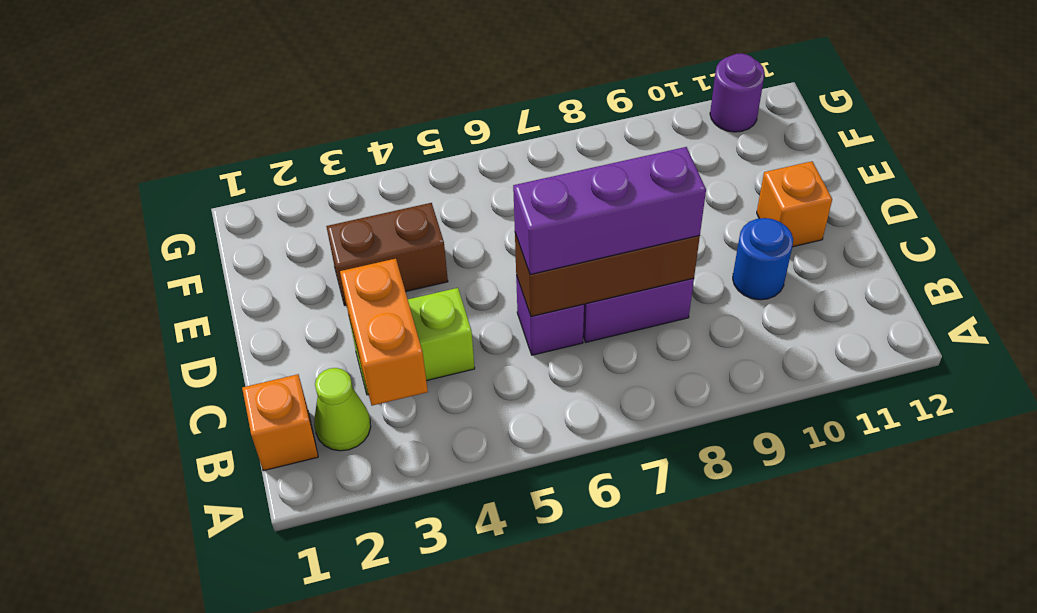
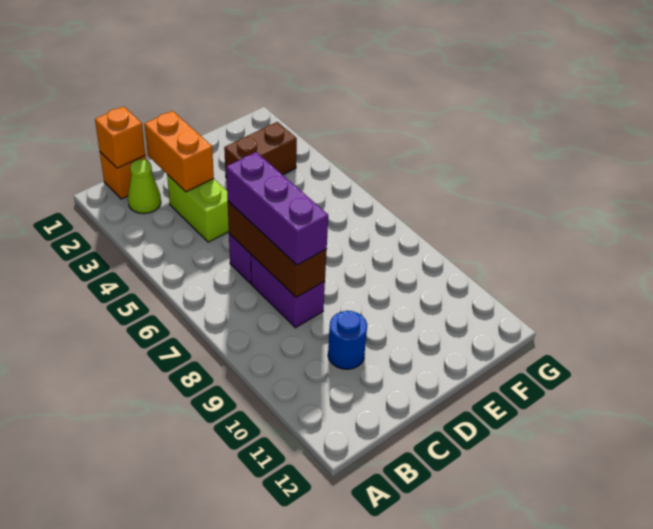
orange brick B3:C3 level 2 -> orange brick C2:C3 level 2
orange brick D11 level 1 -> orange brick B1 level 2
brown brick E3:E4 level 1 -> brown brick E3:F3 level 1
purple round brick G11 level 1 -> none

